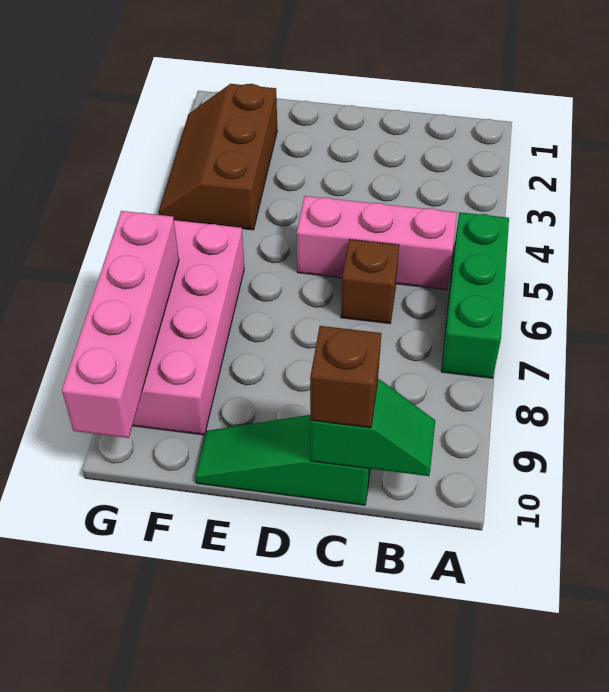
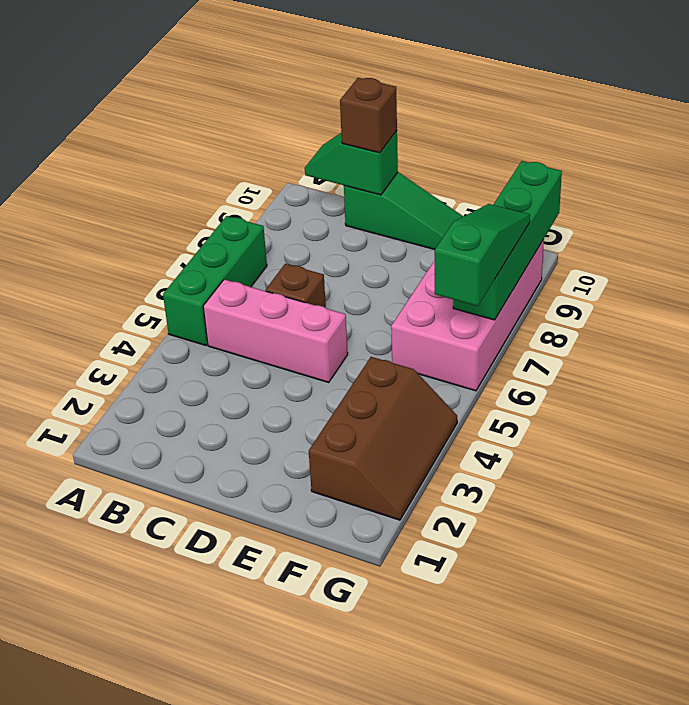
none -> green slope G6:G8 level 3 top 6
pink brick G7:G10 level 2 -> green brick G7:G10 level 2

